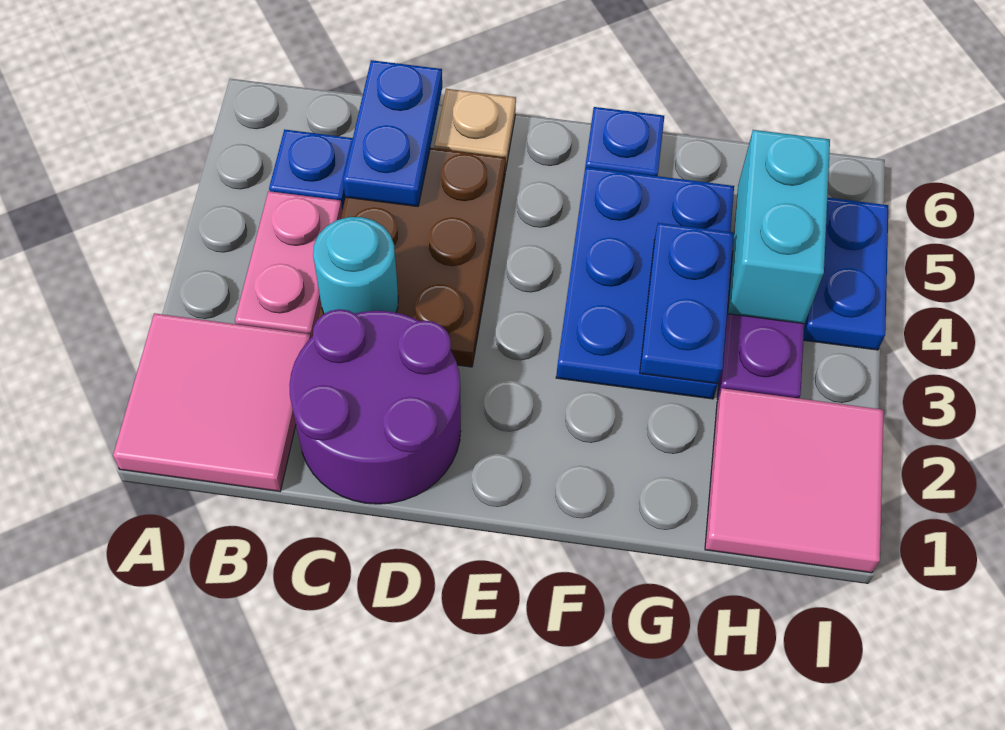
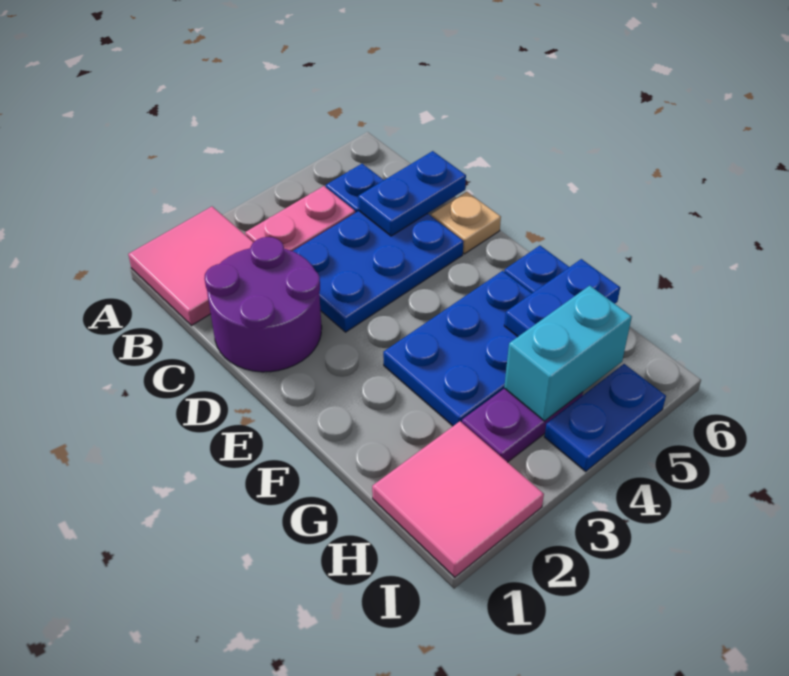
brown plate C3:D5 level 1 -> blue plate C3:D5 level 1
cyan round brick C3 level 2 -> none
blue plate G3:G4 level 2 -> blue plate G5:G6 level 2

